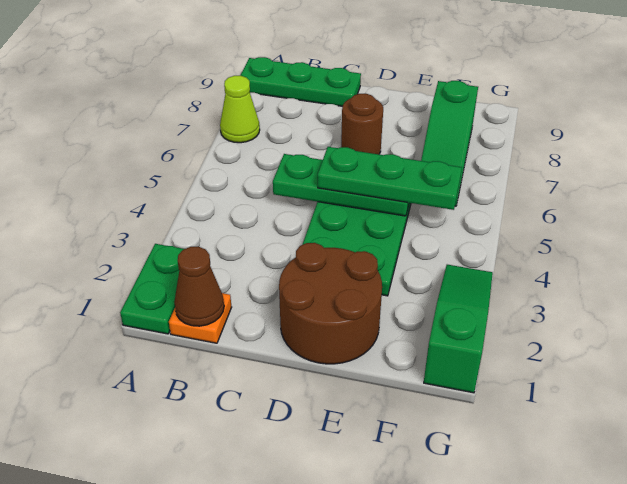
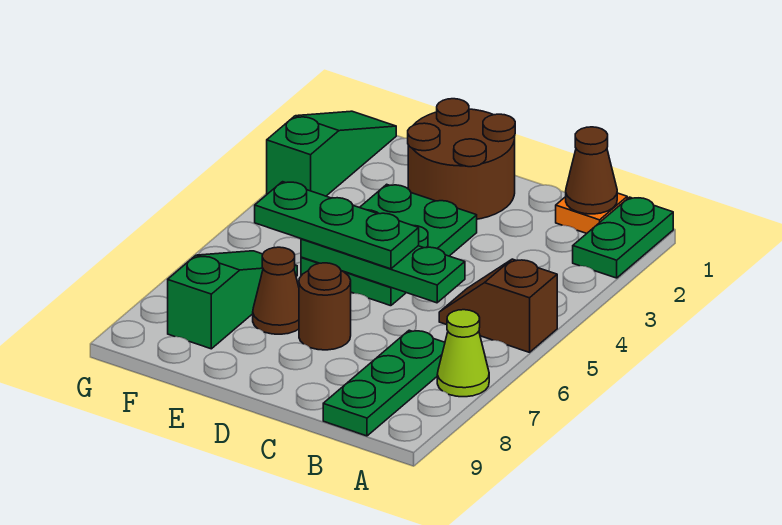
none -> brown slope A5:B5 level 1 top A
green plate A9:C9 level 1 -> green plate B7:B9 level 1
none -> brown cone E7 level 1
green slope G1:G3 level 1 top 1 -> green slope G1:G3 level 1 top 3

